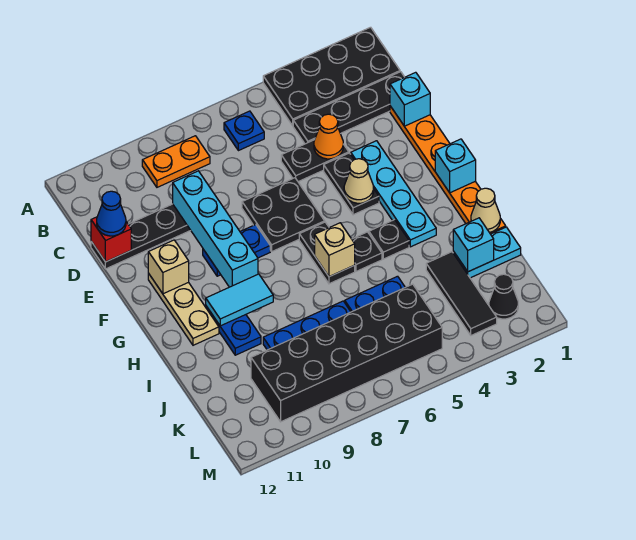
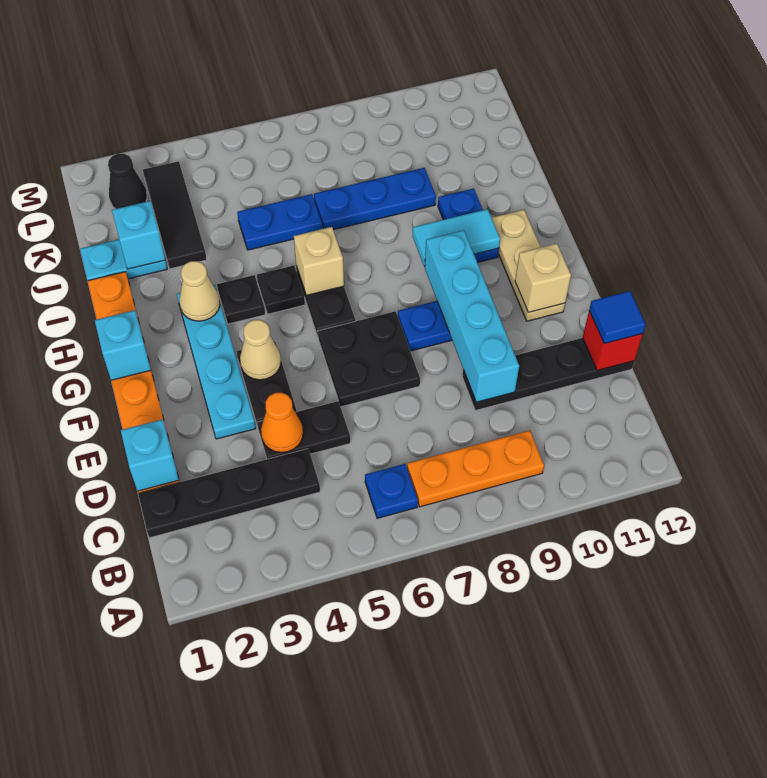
black plate A1:B4 level 1 -> none
orange plate B8:B9 level 1 -> orange plate B7:B9 level 1
blue cone D12 level 3 -> blue tile D12 level 3
tan cone I1 level 2 -> tan cone H3 level 2
black brick K5:L10 level 1 -> none

